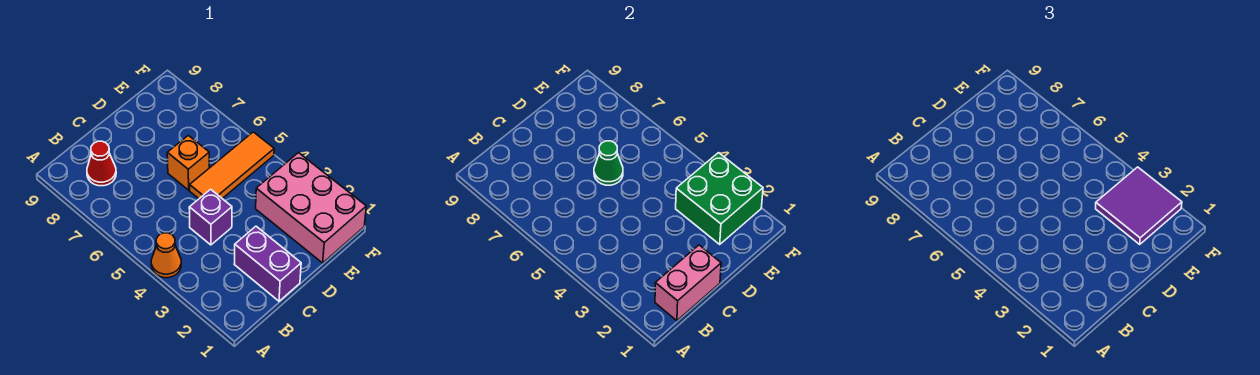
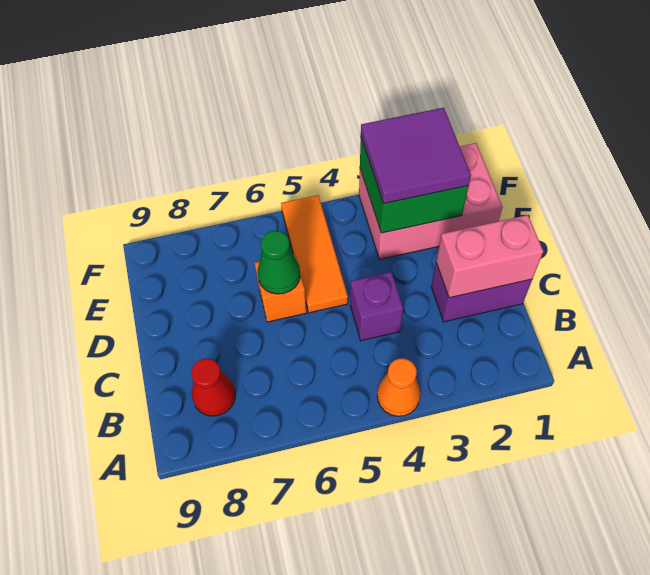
pink brick B1:C1 level 2 -> pink brick C1:C2 level 2

